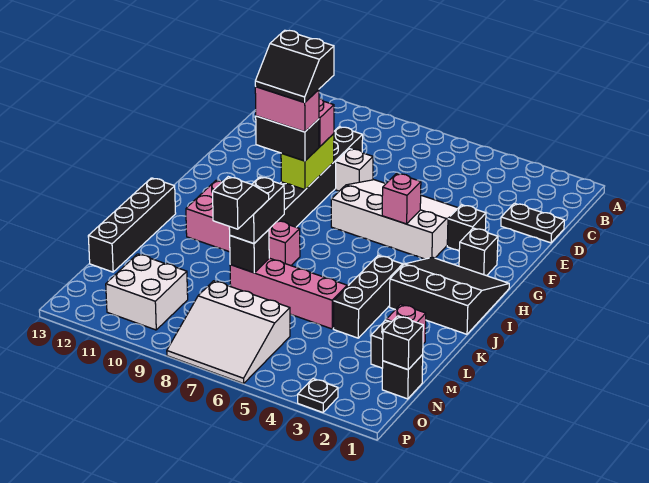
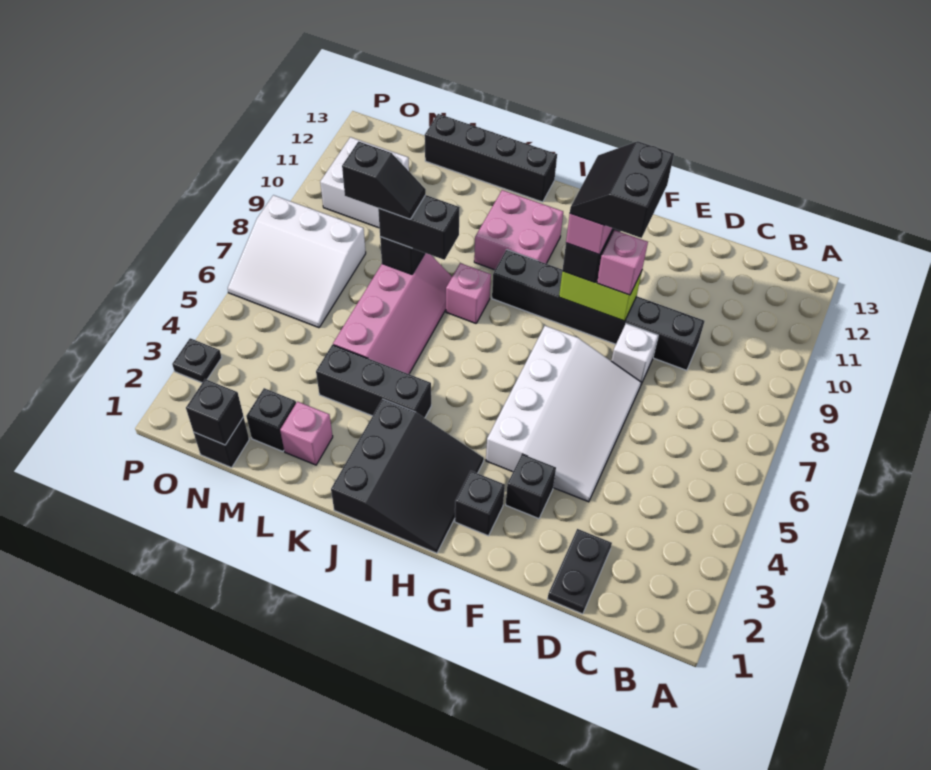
pink brick G5 level 2 -> none
white slope N6:P8 level 1 top N -> white slope N6:P8 level 1 top 8

